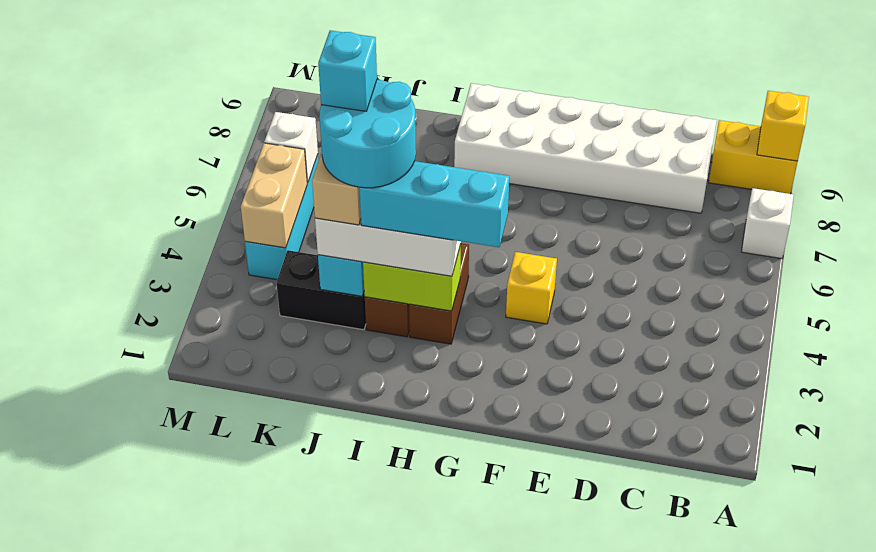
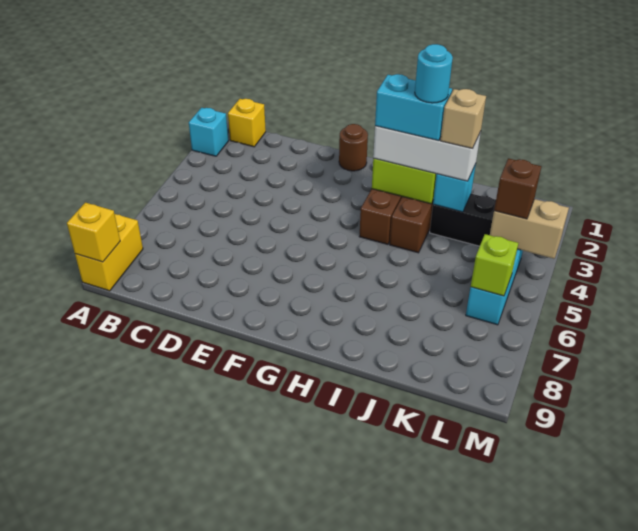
white brick A7 level 1 -> none
yellow brick A9:B9 level 1 -> yellow brick A8:A9 level 1
white brick C8:H9 level 1 -> none
none -> brown round brick F1 level 1
yellow brick F4 level 1 -> yellow brick B1 level 1
cyan brick G3:I3 level 4 -> cyan brick H3:I3 level 4
cyan round brick I3:J4 level 5 -> cyan round brick I3 level 5
cyan brick J4 level 6 -> cyan brick A2 level 1
tan brick L4:L5 level 2 -> tan brick L4:M4 level 2
none -> brown brick L4 level 3
white brick L6 level 2 -> lime brick L6 level 2

